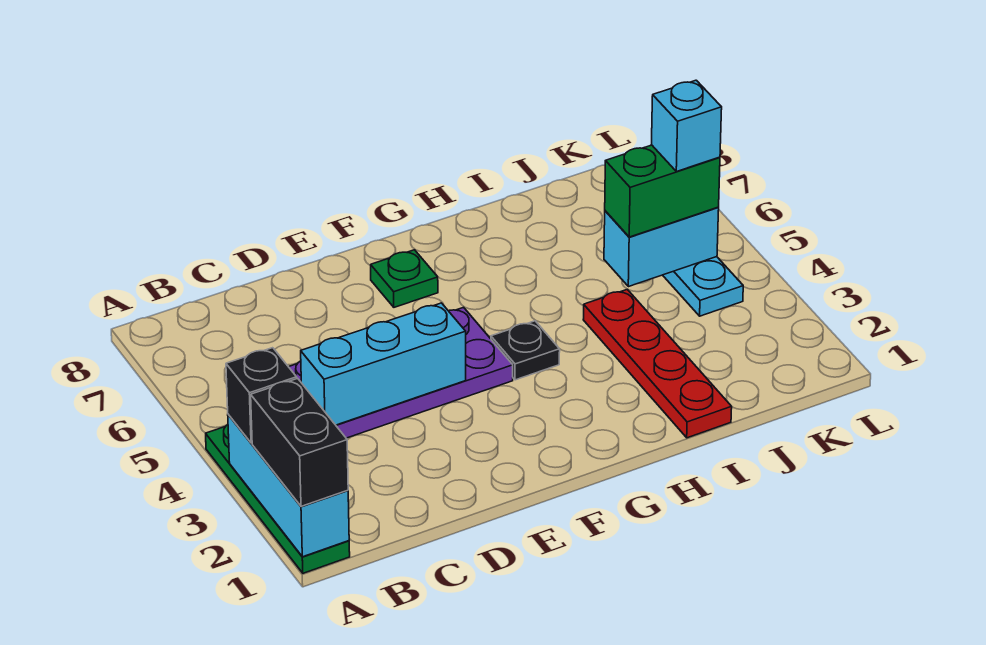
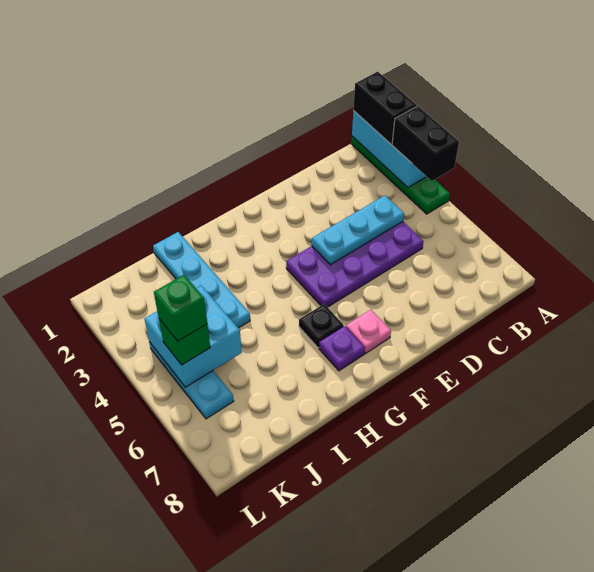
black brick A3 level 3 -> black brick A3:A4 level 3
cyan brick C4:E4 level 2 -> cyan plate C4:E4 level 2
green plate F7 level 1 -> pink plate F7 level 1
black plate G4 level 1 -> black plate G6 level 1
none -> purple plate G7 level 1
red plate I1:I4 level 1 -> cyan plate I1:I4 level 1
cyan brick J5:K5 level 2 -> cyan brick J4:K5 level 2
green brick J5:K5 level 3 -> green brick K5 level 3
cyan brick K5 level 4 -> green brick K5 level 4

